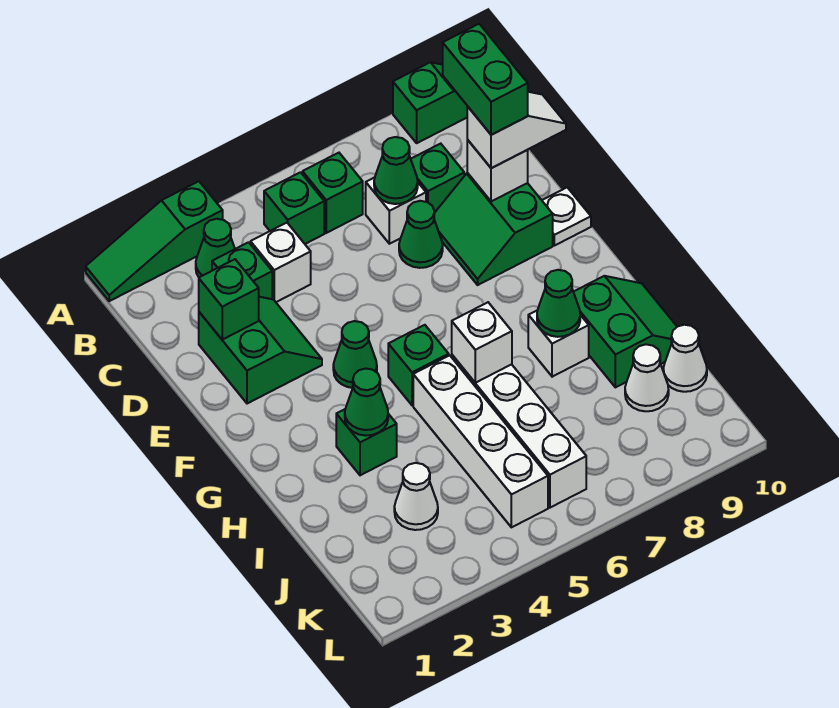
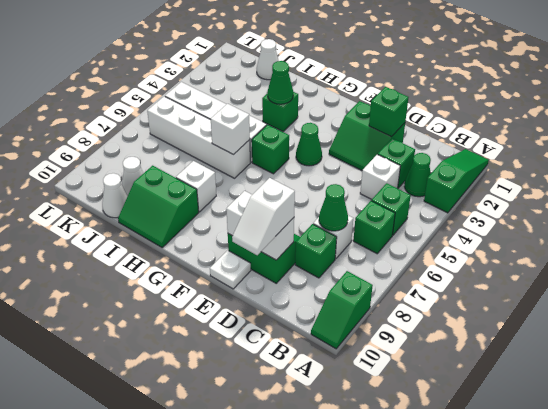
green brick C9:D9 level 4 -> none
green cone D7 level 1 -> none
white brick D9 level 2 -> white brick D9:E9 level 2
green cone H8 level 2 -> none
white cone J3 level 1 -> white cone J1 level 1

